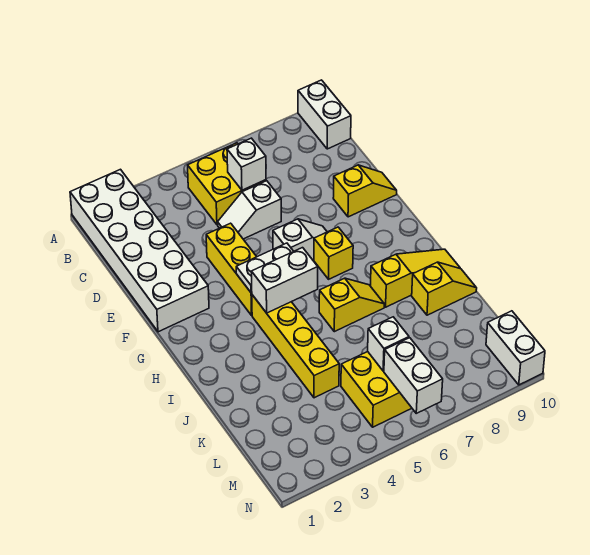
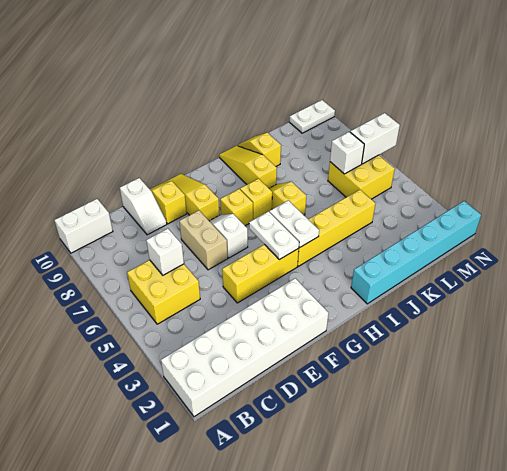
white slope D5:D6 level 1 top 6 -> white slope D9:D10 level 1 top 10
none -> tan brick E6:E7 level 1
none -> yellow slope F8:F10 level 1 top 8
white brick H4:H5 level 2 -> white plate H4:H5 level 2
none -> yellow brick H7 level 1
none -> cyan brick I1:N1 level 1
white brick M10:N10 level 1 -> white plate M10:N10 level 1

